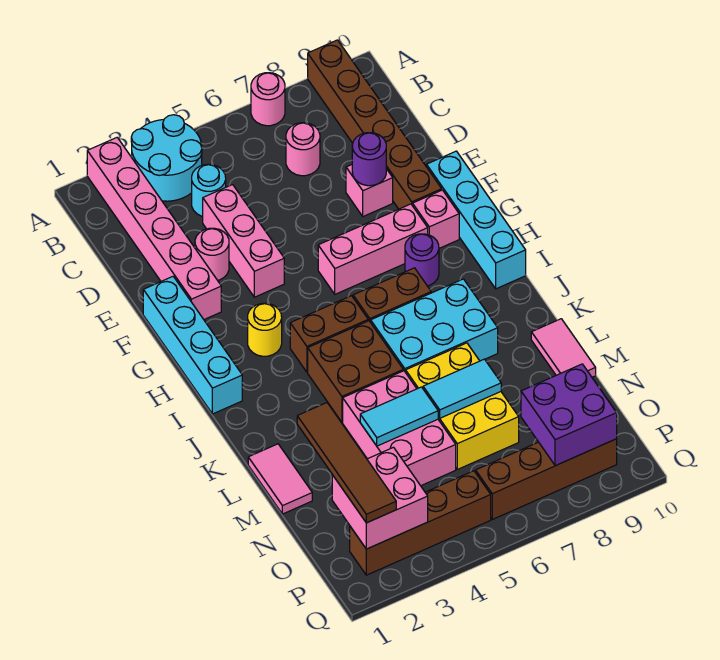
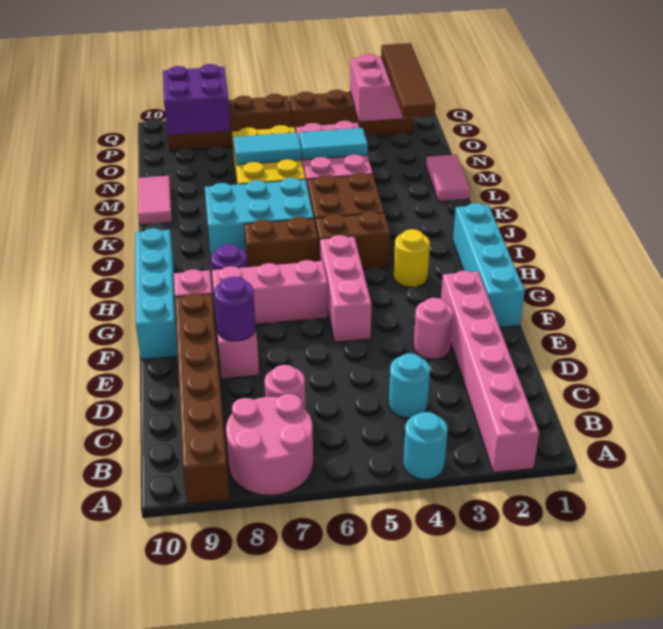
cyan round brick A3:B4 level 1 -> cyan round brick A4 level 1
pink round brick A7 level 1 -> pink round brick A7:B8 level 1
pink brick D4:F4 level 1 -> pink brick F5:H5 level 1

